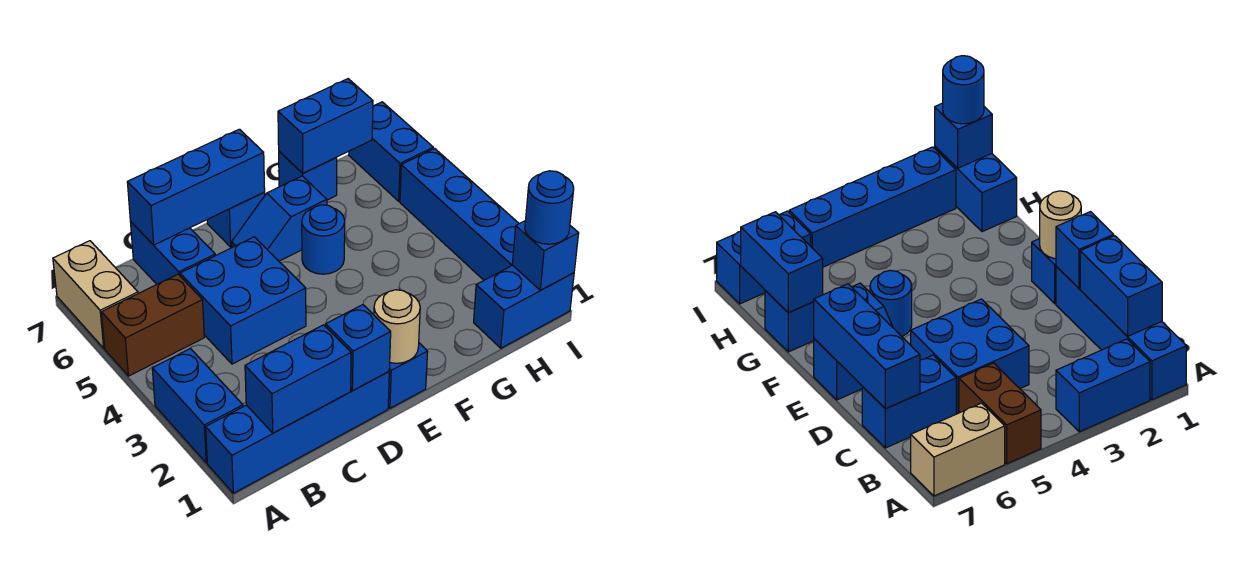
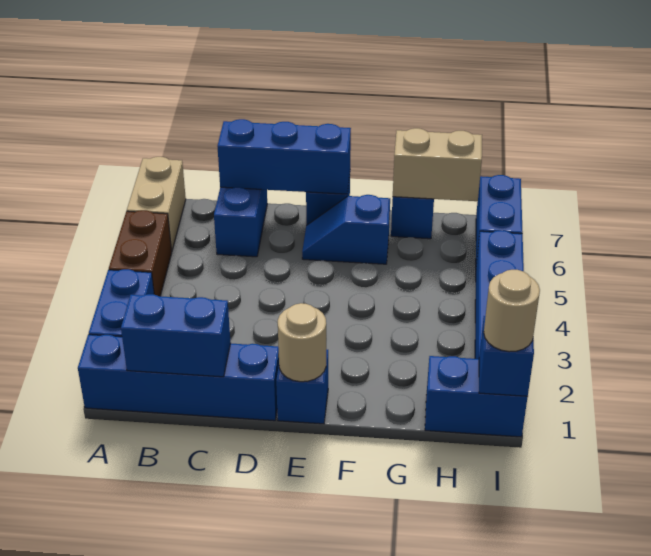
brown brick A5:B5 level 1 -> brown brick A4:A5 level 1
blue brick C4:D5 level 1 -> none
blue brick D1 level 2 -> none
blue round brick F5 level 1 -> none
blue brick G7:H7 level 2 -> tan brick G7:H7 level 2
blue round brick I1 level 3 -> tan round brick I1 level 3

